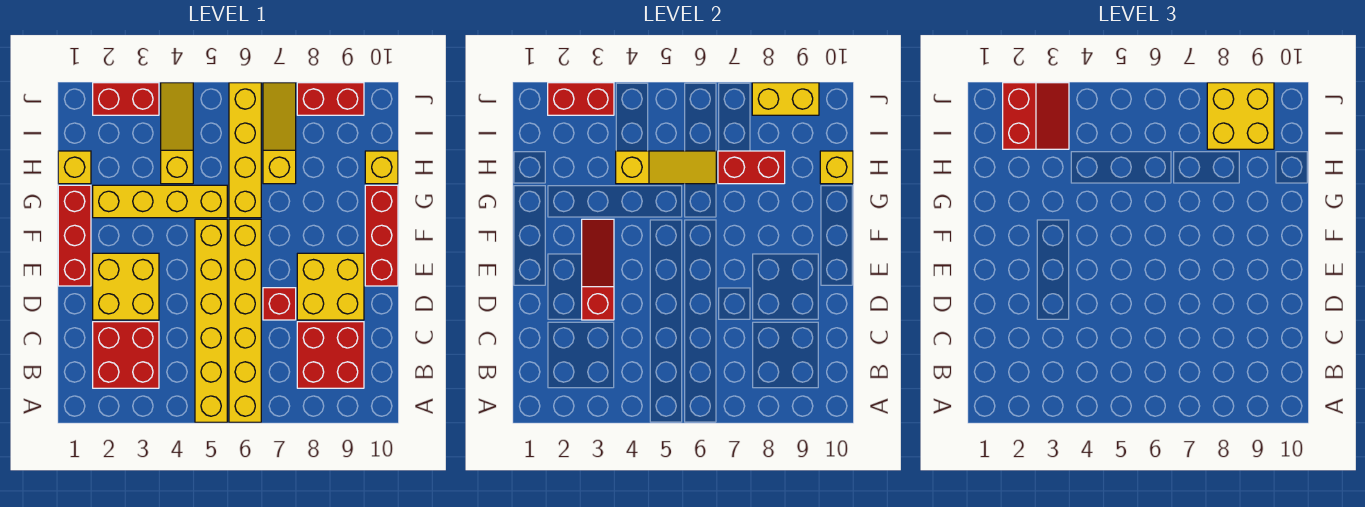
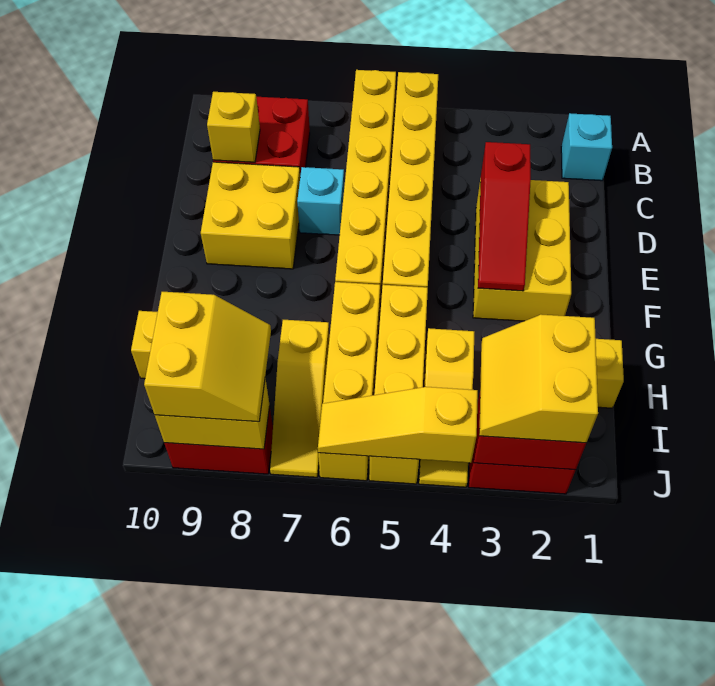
none -> cyan brick B1 level 1
red brick B2:C3 level 1 -> none
yellow brick D2:E3 level 1 -> yellow brick D2:F3 level 1
red brick D7 level 1 -> cyan brick D7 level 1
red brick E1:G1 level 1 -> none
red brick E10:G10 level 1 -> none
yellow brick G2:G5 level 1 -> yellow brick G5:J5 level 1
yellow slope H4:H6 level 2 top 4 -> yellow slope J4:J6 level 2 top 4
red brick H7:H8 level 2 -> none
yellow brick H10 level 2 -> yellow brick C9 level 2
red slope I2:J3 level 3 top 2 -> yellow slope I2:J3 level 3 top 2
yellow brick I8:J9 level 3 -> yellow slope I8:J9 level 3 top 9

